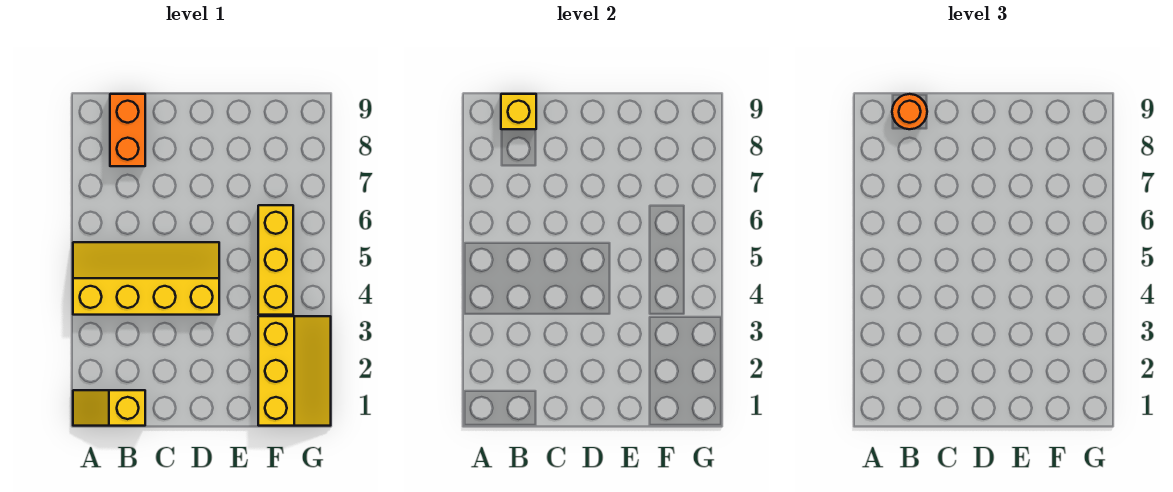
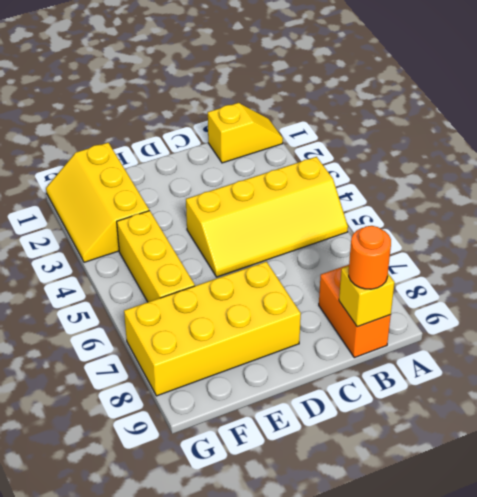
none -> yellow brick D7:G8 level 1

